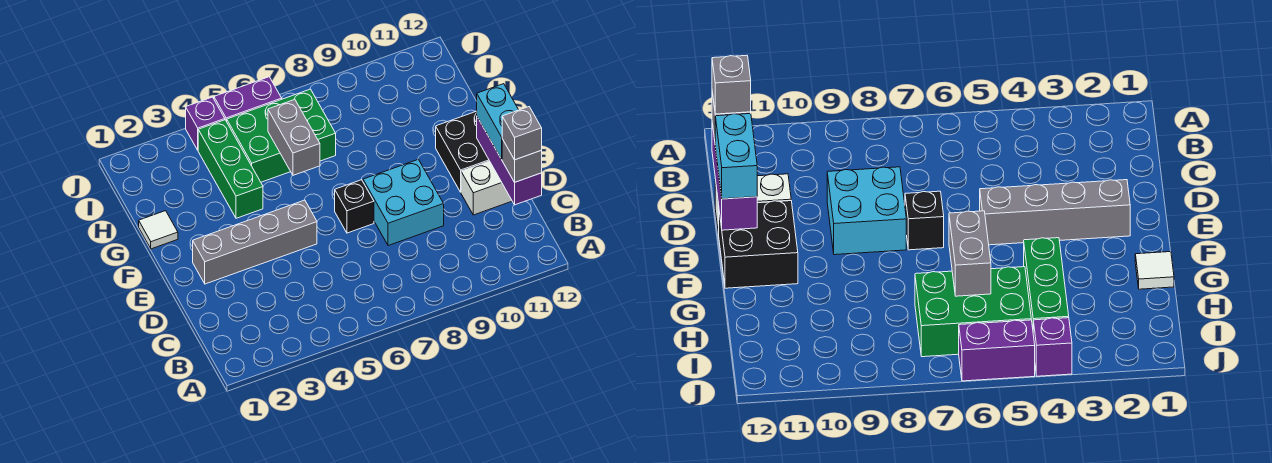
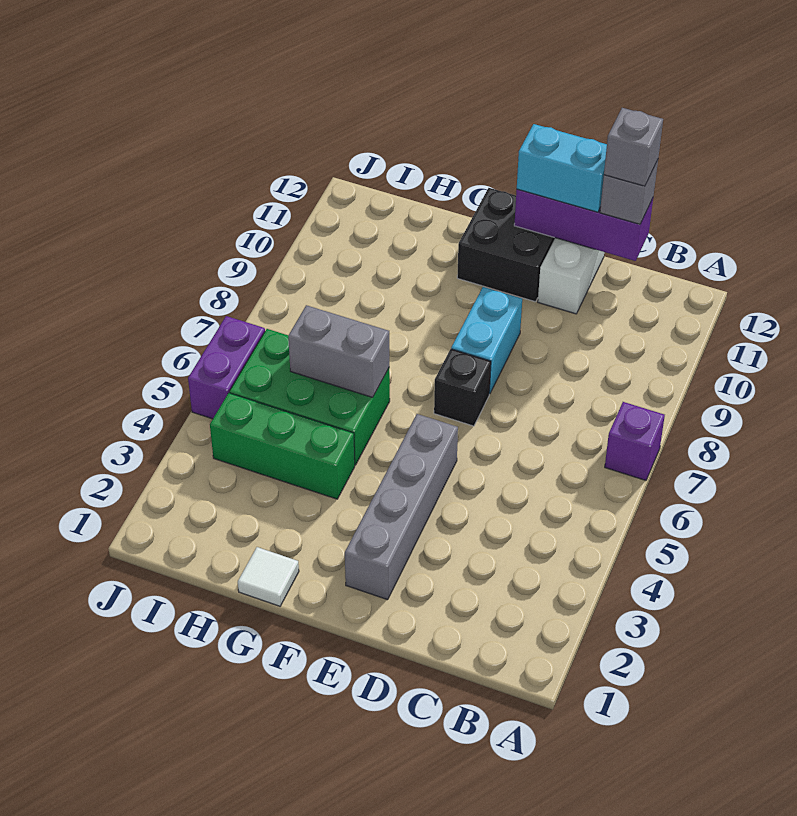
cyan brick D8:E9 level 1 -> cyan brick E8:E9 level 1
green brick H5:I7 level 1 -> green brick G5:I6 level 1
purple brick J4 level 1 -> purple brick A7 level 1

